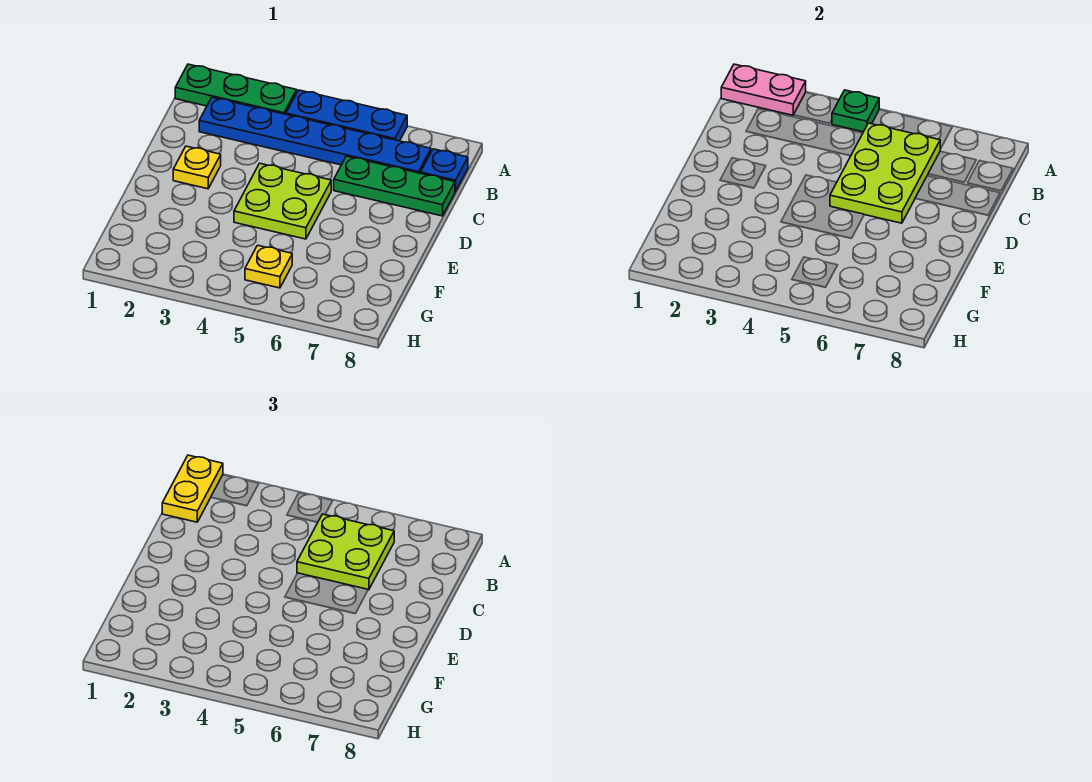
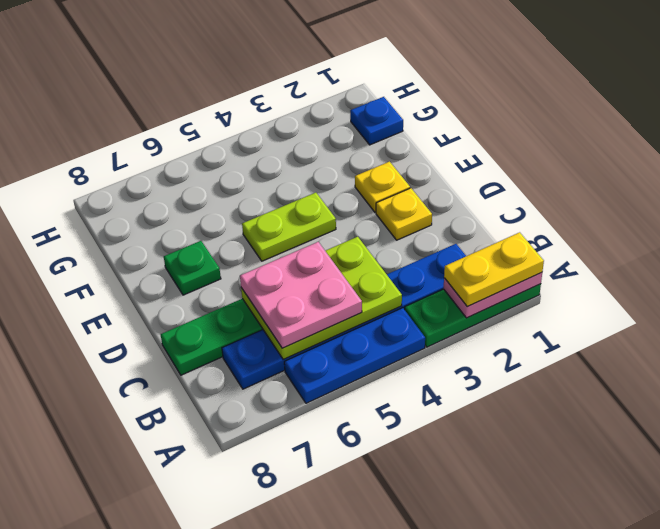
yellow plate A1:B1 level 3 -> yellow plate A1:A2 level 3
green plate A4 level 2 -> green plate E7 level 1
lime plate B5:D6 level 2 -> lime plate B4:C6 level 2
lime plate B5:C6 level 3 -> pink plate B5:C6 level 3
blue plate B8 level 1 -> blue plate G1 level 1
lime plate D4:E5 level 1 -> lime plate E4:E5 level 1
yellow plate G5 level 1 -> yellow plate E2 level 1

